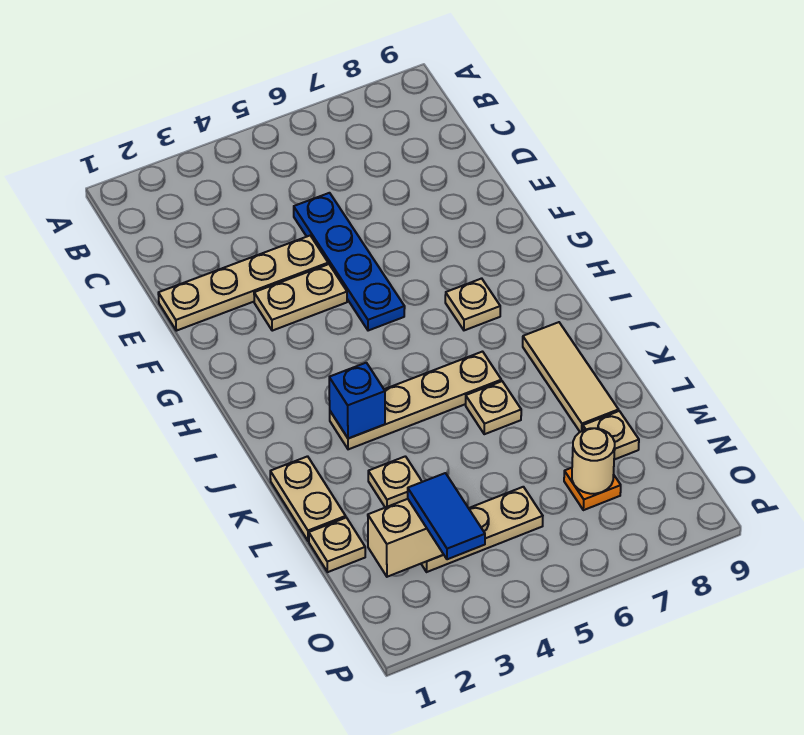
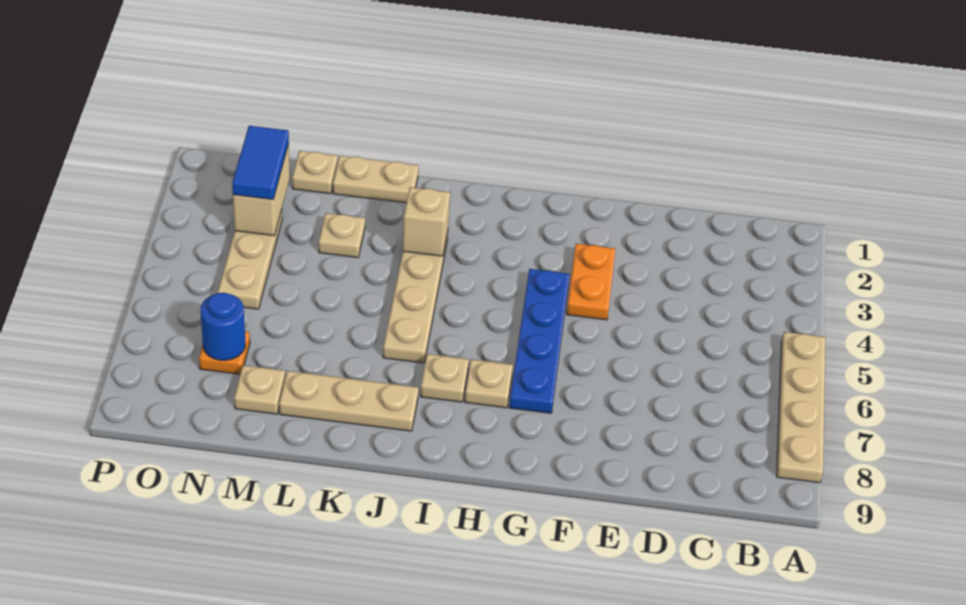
blue plate D5:G5 level 1 -> blue plate G4:G7 level 1
tan plate E1:E4 level 1 -> tan plate A5:A8 level 1
tan plate F3:F4 level 1 -> orange plate F3:F4 level 1
blue brick J3 level 2 -> tan brick J3 level 2
tan tile J8:L8 level 1 -> tan plate J8:L8 level 1
tan plate K6 level 1 -> tan plate I7 level 1
blue tile N3:O3 level 3 -> blue tile N2:N3 level 3
tan round brick N7 level 2 -> blue round brick N7 level 2

